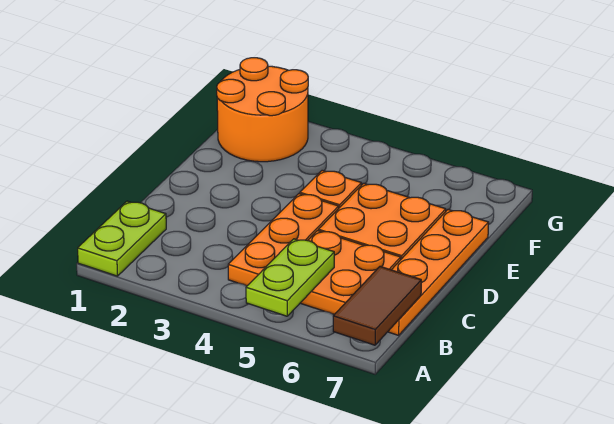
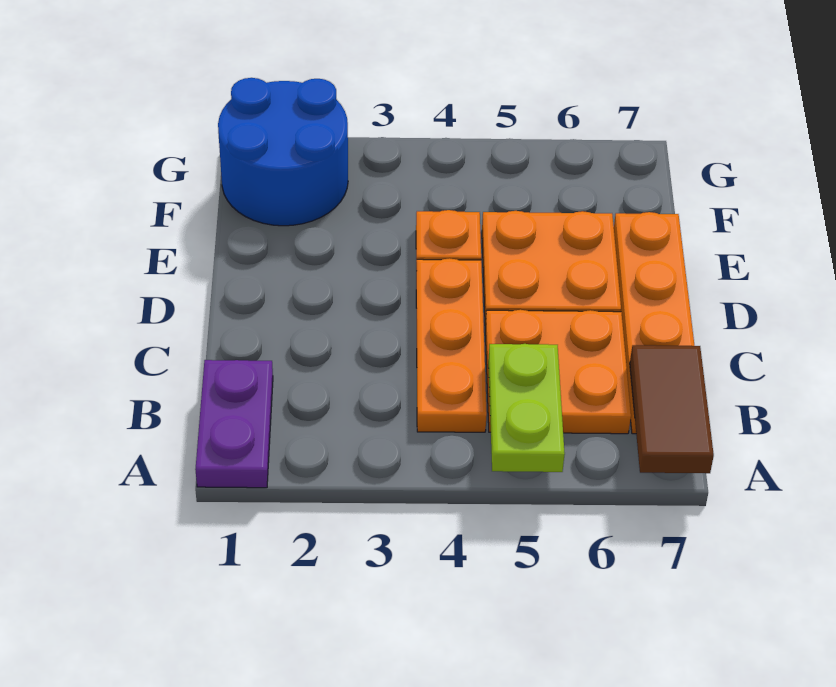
lime plate A1:B1 level 1 -> purple plate A1:B1 level 1
orange round brick F1:G2 level 1 -> blue round brick F1:G2 level 1

